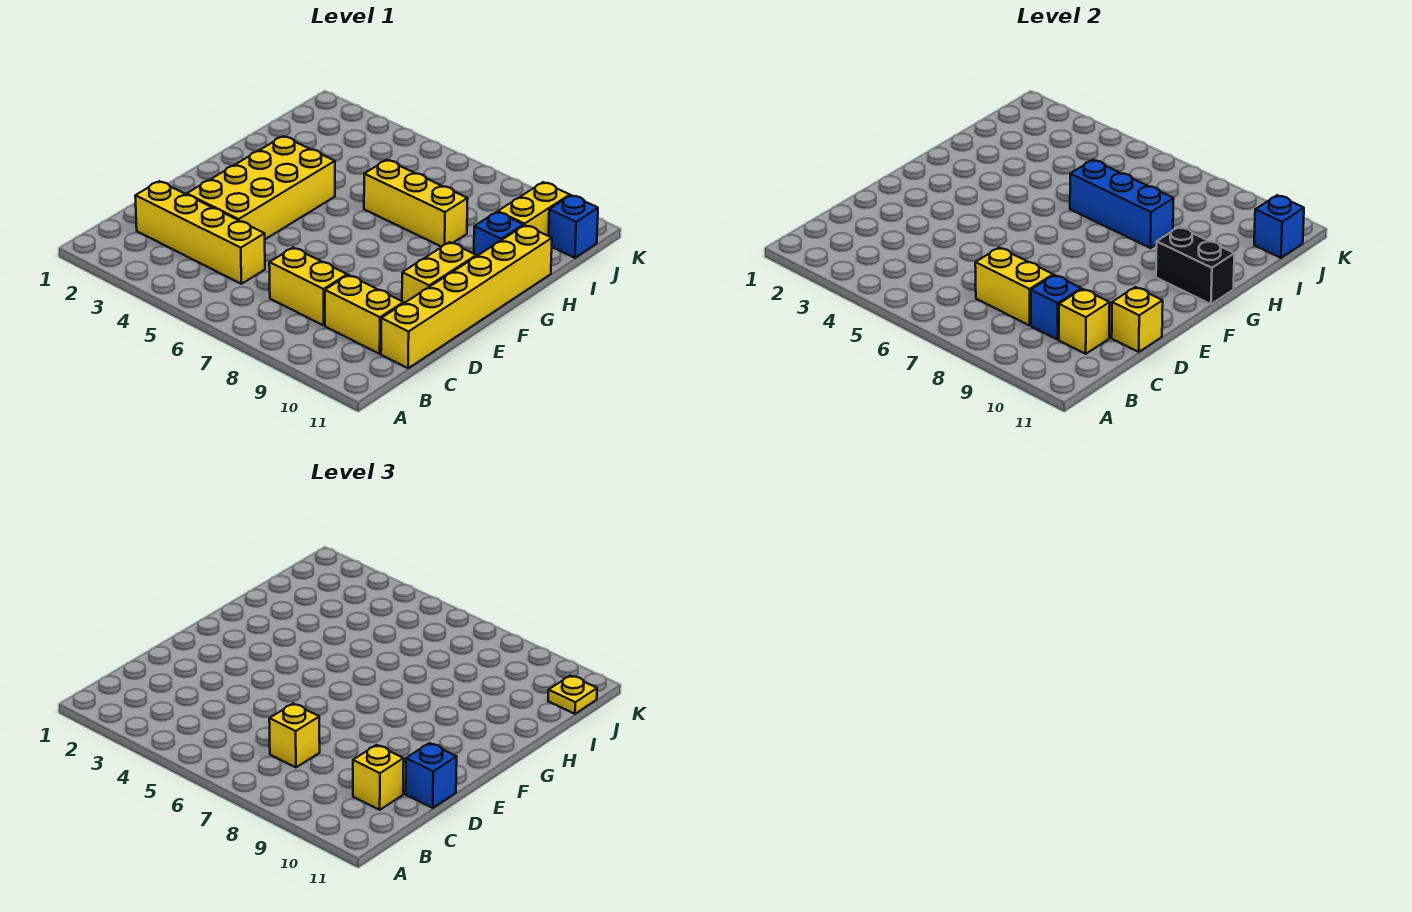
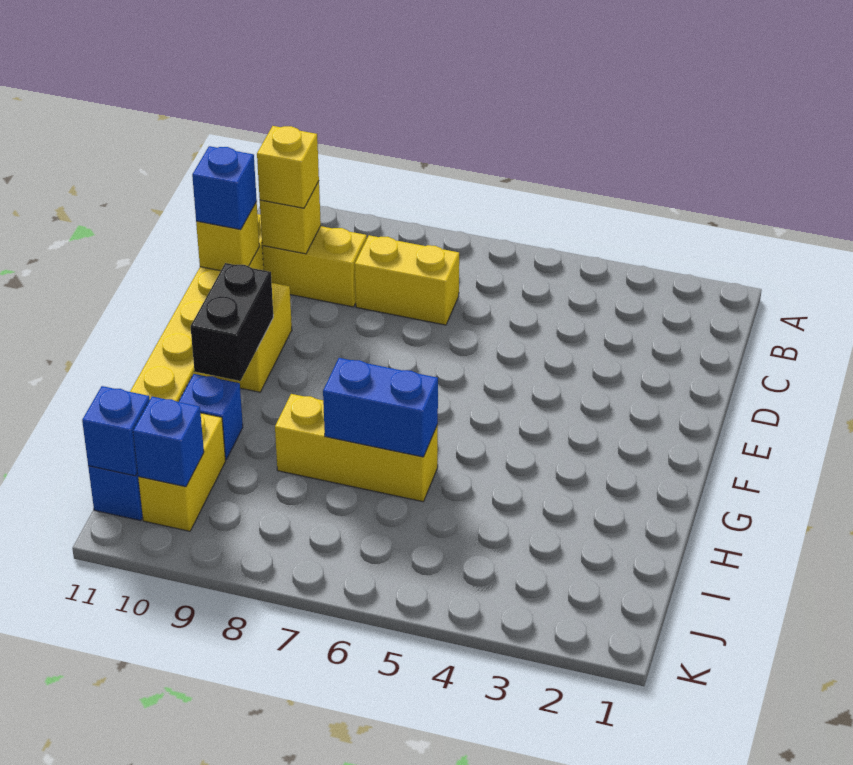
yellow brick C2:C5 level 1 -> none
yellow brick C7:C8 level 2 -> none
yellow brick C7 level 3 -> none
blue brick C9 level 2 -> blue brick J10 level 2
yellow brick D3:G4 level 1 -> none
black brick G10:G11 level 2 -> black brick F10:G10 level 2
blue brick H6:H8 level 2 -> blue brick H6:H7 level 2
yellow plate J11 level 3 -> none

